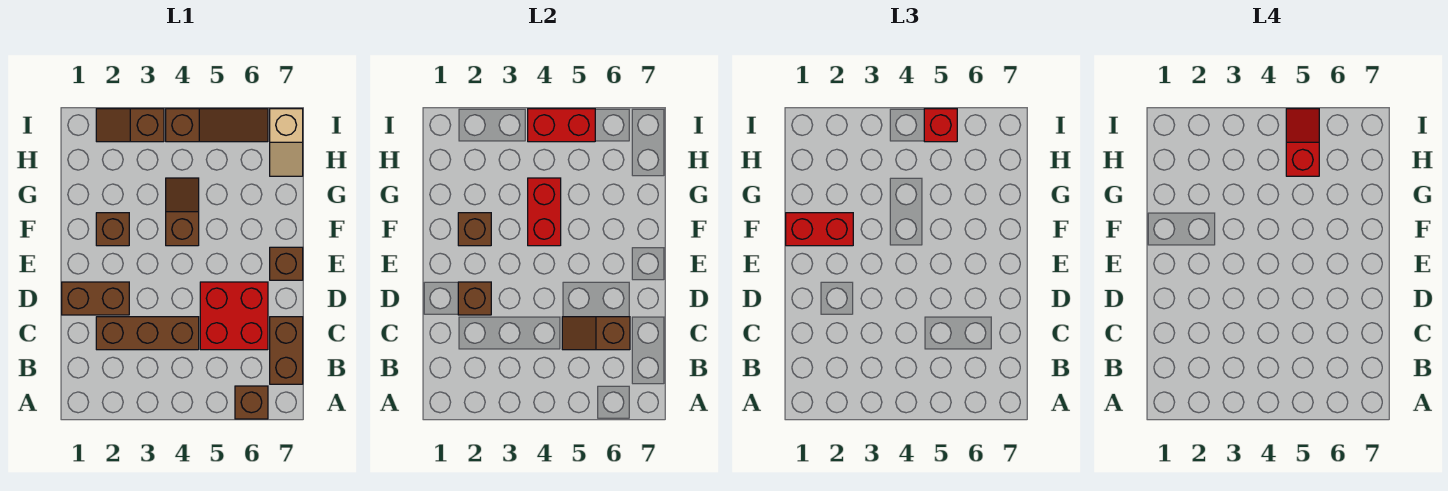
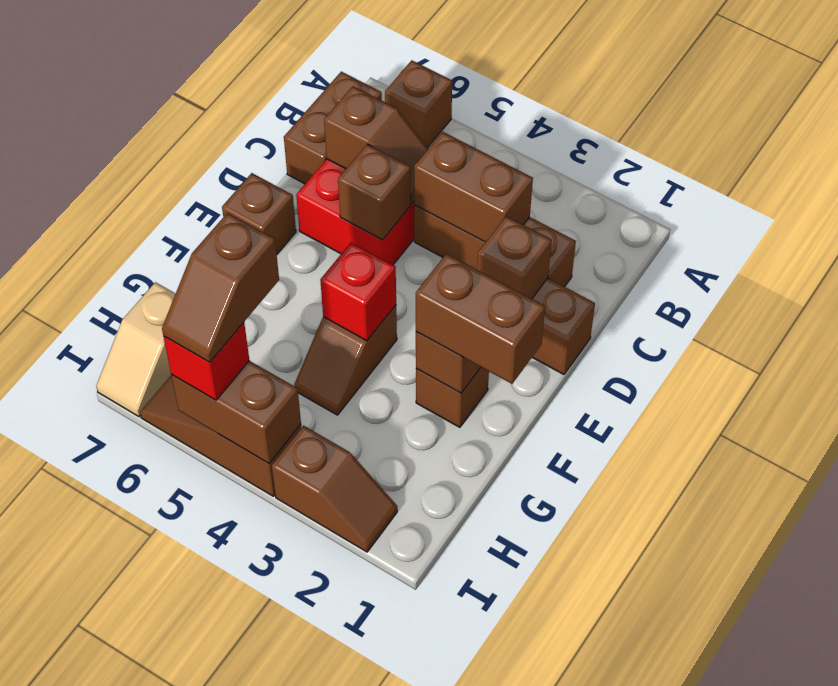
none -> brown brick C3:C4 level 2
none -> brown brick D5 level 2
red brick F1:F2 level 3 -> brown brick F1:F2 level 3
red brick F4:G4 level 2 -> red brick F4 level 2
red slope H5:I5 level 4 top H -> brown slope H5:I5 level 4 top H
tan slope H7:I7 level 1 top I -> tan slope H7:I7 level 1 top H
red brick I4:I5 level 2 -> brown brick I4:I5 level 2

